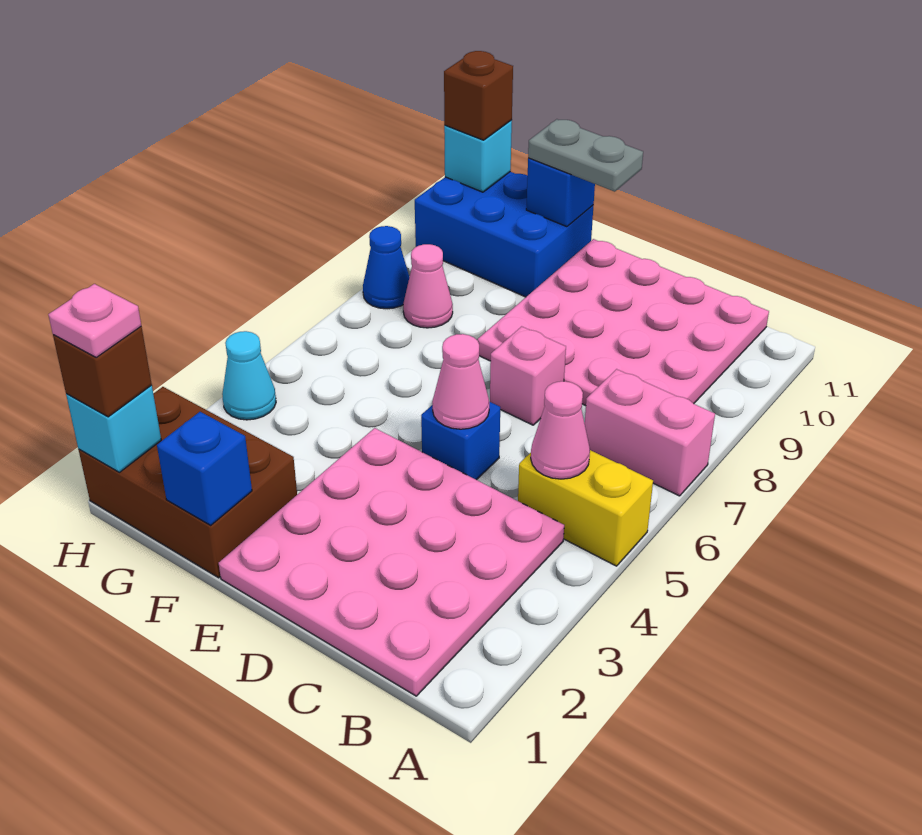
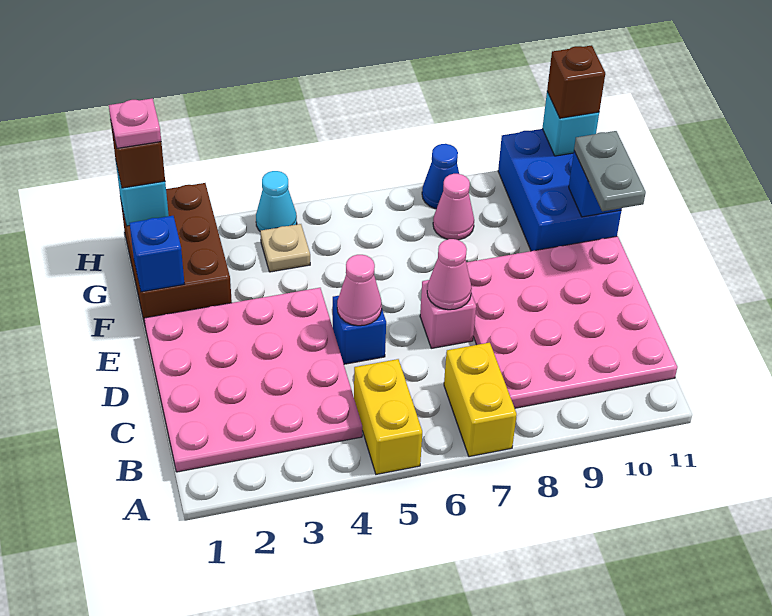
pink brick A7:B7 level 1 -> yellow brick A7:B7 level 1
pink cone B5 level 2 -> pink cone D7 level 2
none -> tan plate G4 level 1

